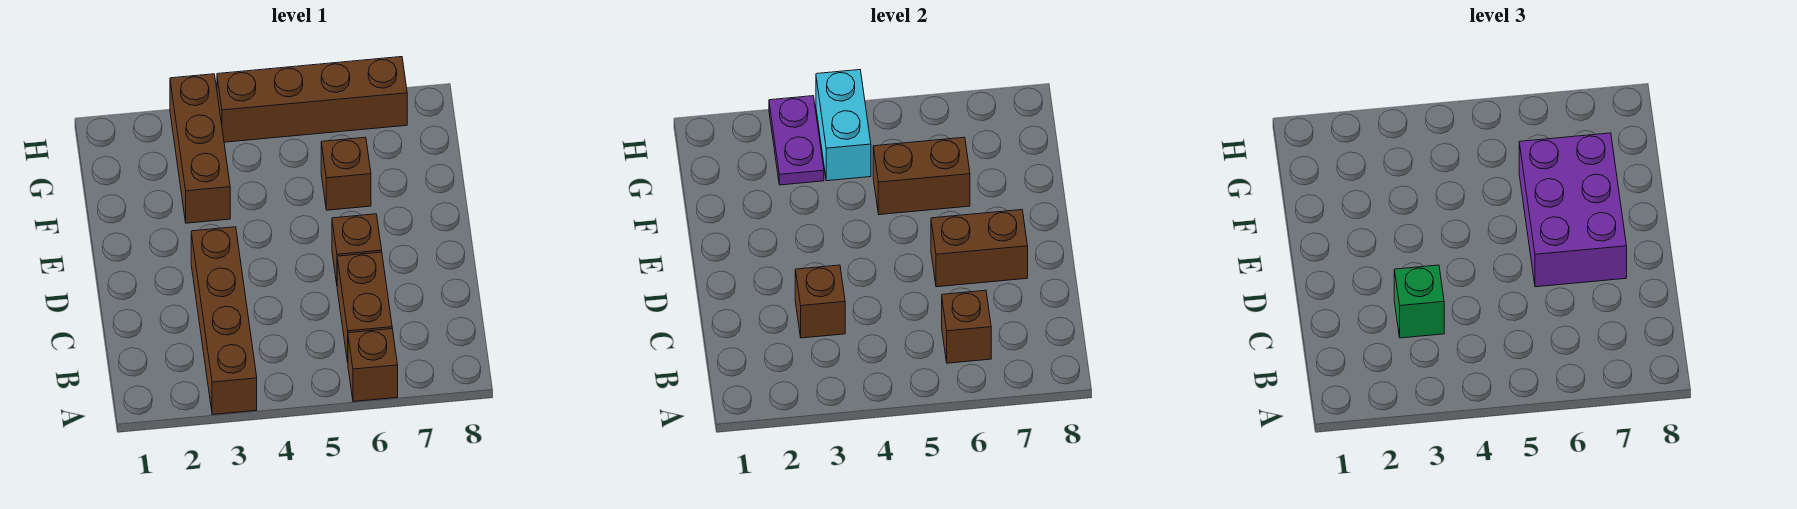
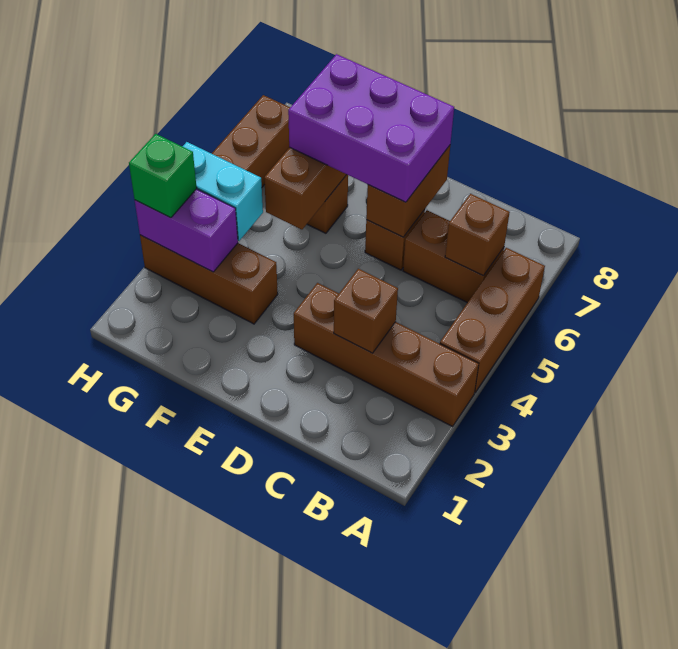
brown brick A6 level 1 -> brown brick A4:A6 level 1
green brick C3 level 3 -> green brick H3 level 3
purple plate G3:H3 level 2 -> purple brick G3:H3 level 2

